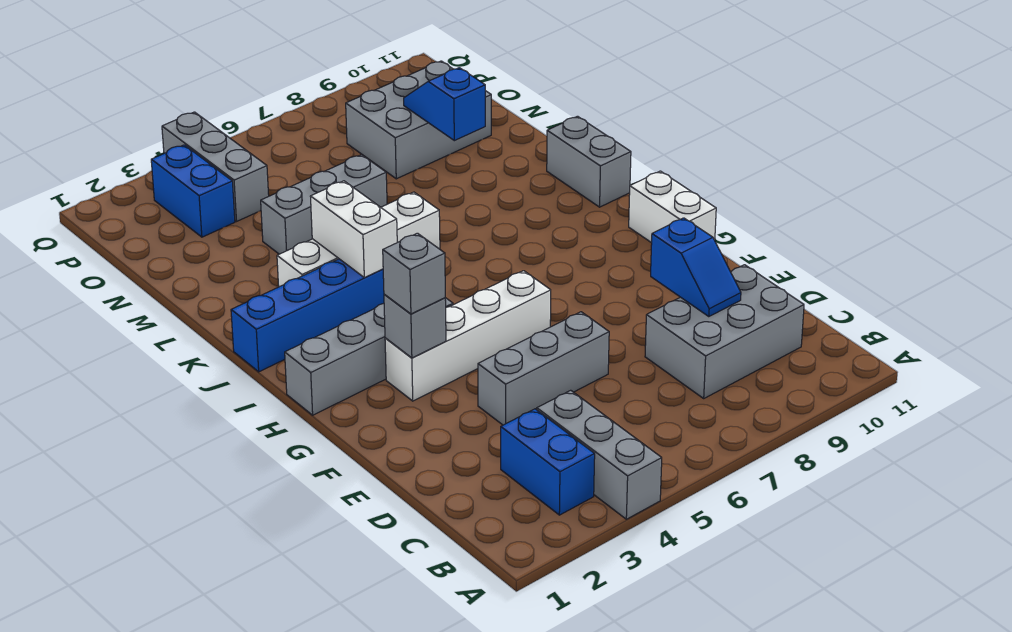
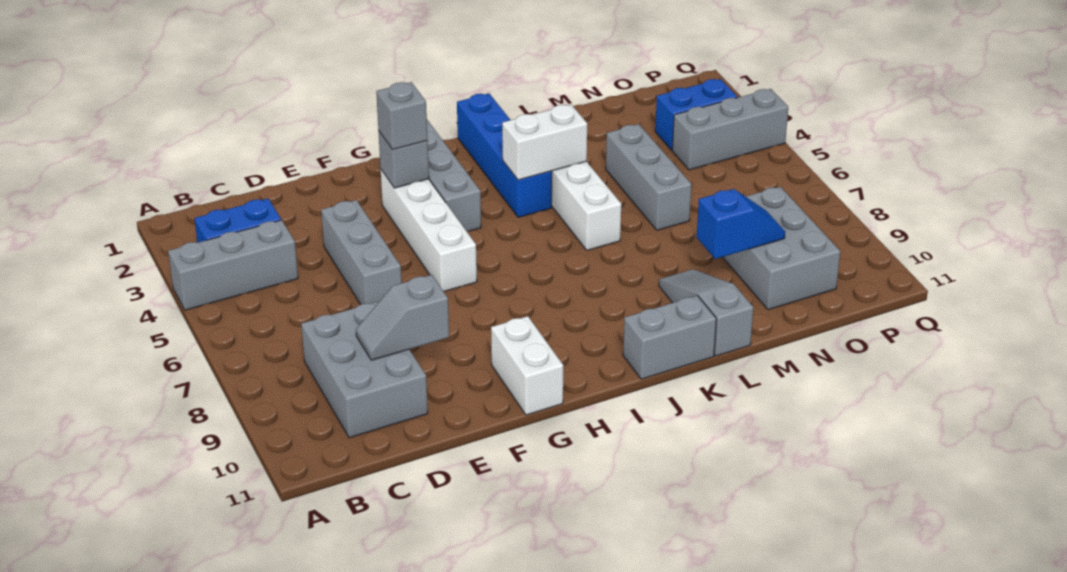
blue slope D9:E9 level 2 top E -> grey slope D9:E9 level 2 top E
white brick G11:H11 level 1 -> white brick G10:G11 level 1
none -> grey slope L9:L11 level 1 top 11

